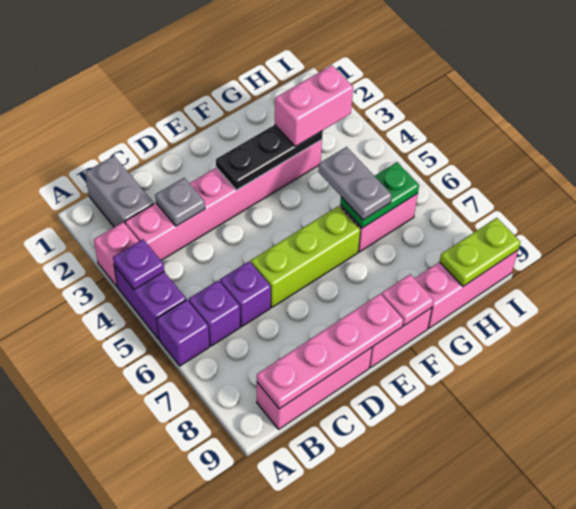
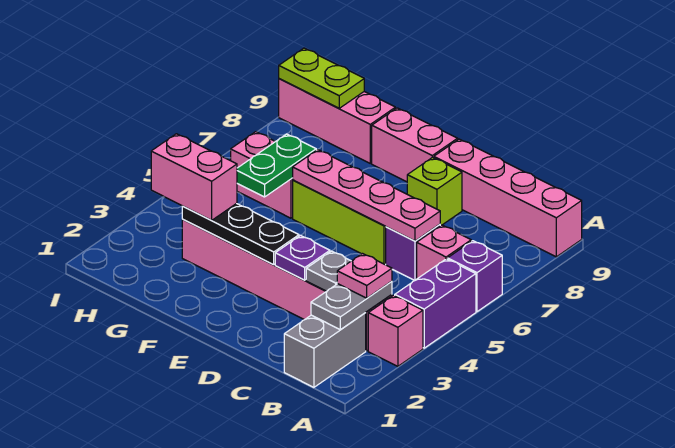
purple plate A4 level 2 -> purple plate D3 level 2
purple brick B6 level 1 -> pink brick B6 level 1
pink brick B9:D9 level 1 -> pink brick A9:D9 level 1
pink plate B9:E9 level 2 -> pink plate C6:F6 level 2
none -> lime brick D8 level 1
pink plate F9 level 2 -> pink plate B3 level 3
grey plate G5:G6 level 3 -> grey plate B2:B3 level 2
green plate G6:H6 level 2 -> green plate G5:G6 level 2

